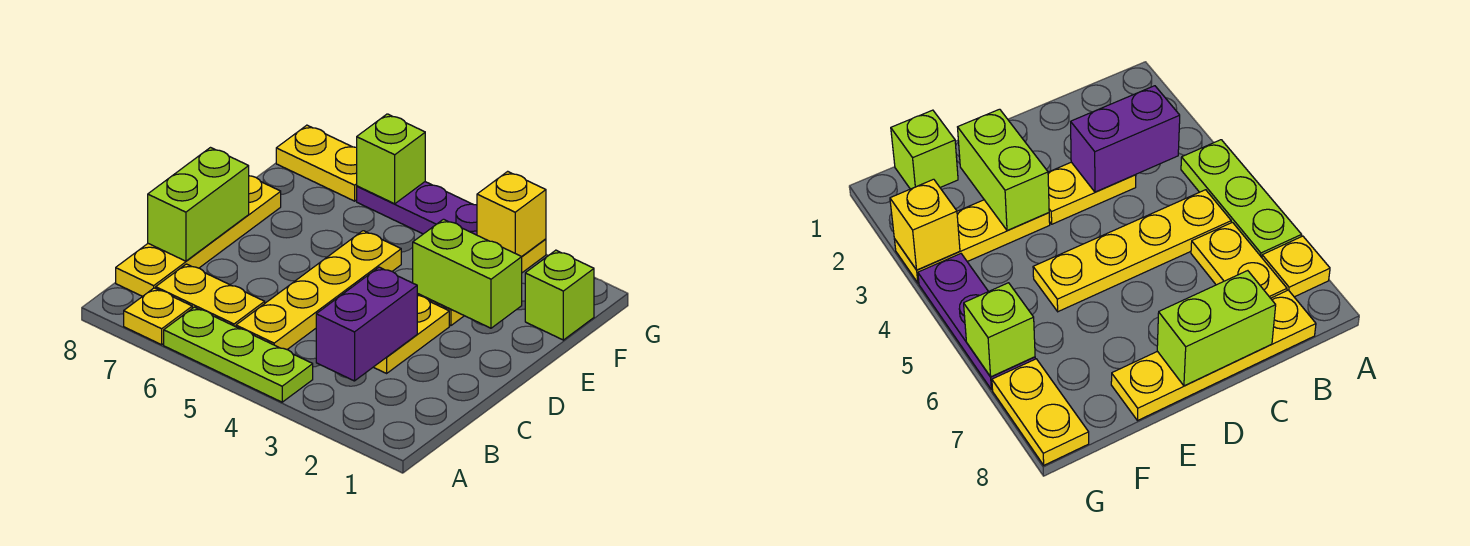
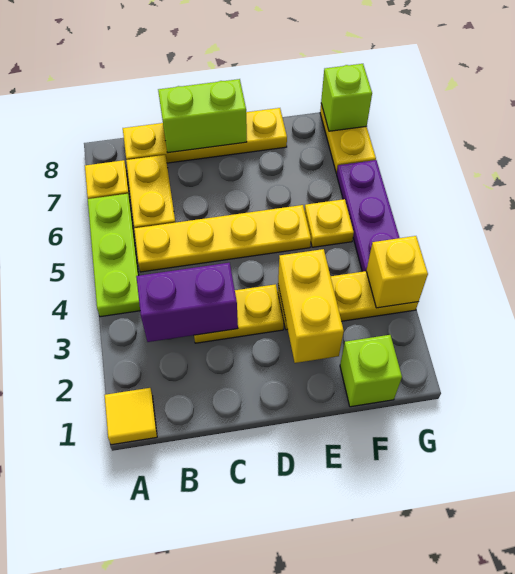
none -> yellow tile A1 level 1
lime brick E2:E3 level 2 -> yellow brick E2:E3 level 2
none -> yellow plate F5 level 1
lime brick G6 level 2 -> lime brick G8 level 2

